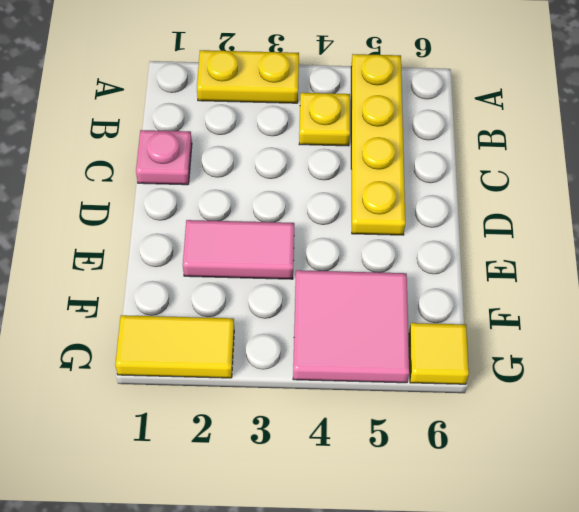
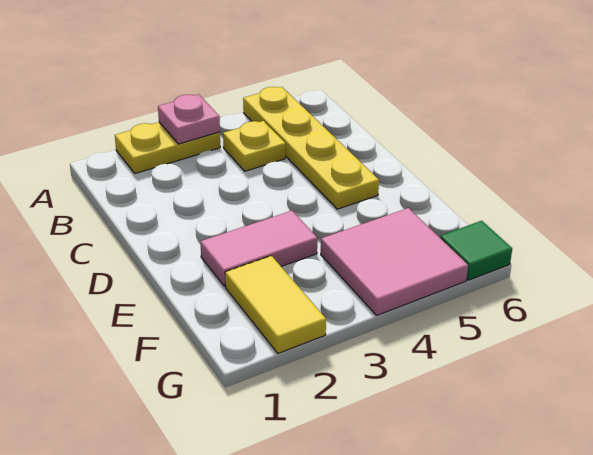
pink plate C1 level 1 -> pink plate A3 level 2
yellow tile G1:G2 level 1 -> yellow tile F2:G2 level 1
yellow tile G6 level 1 -> green tile G6 level 1

